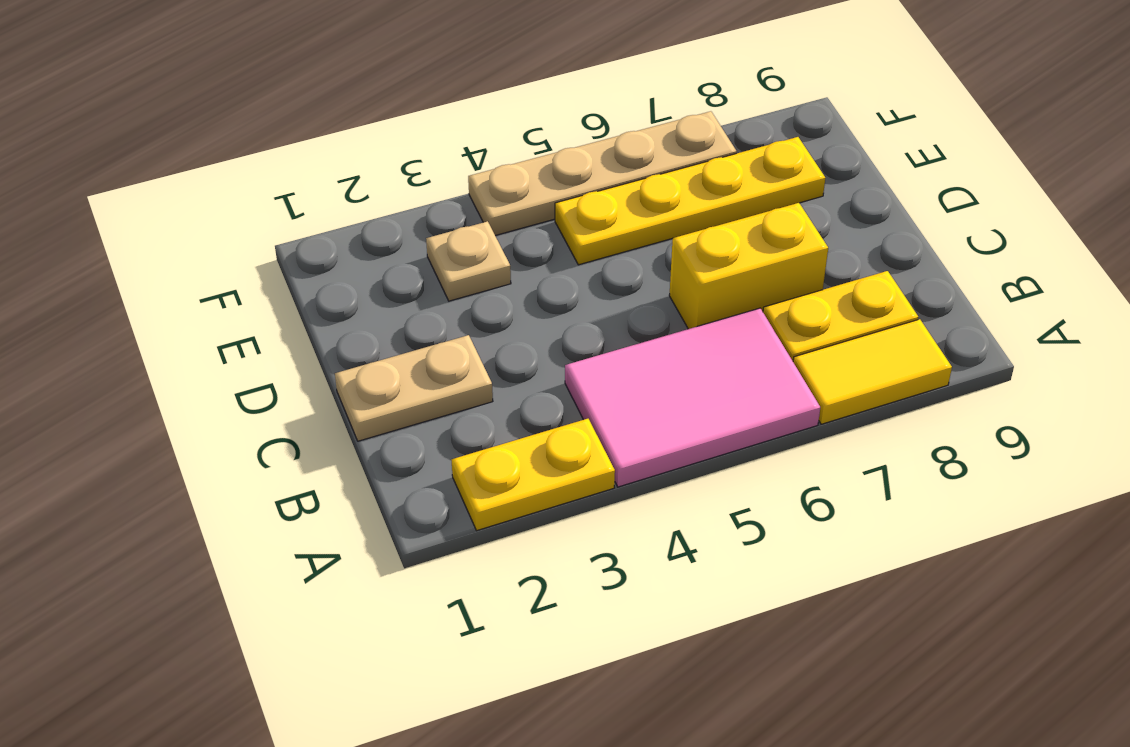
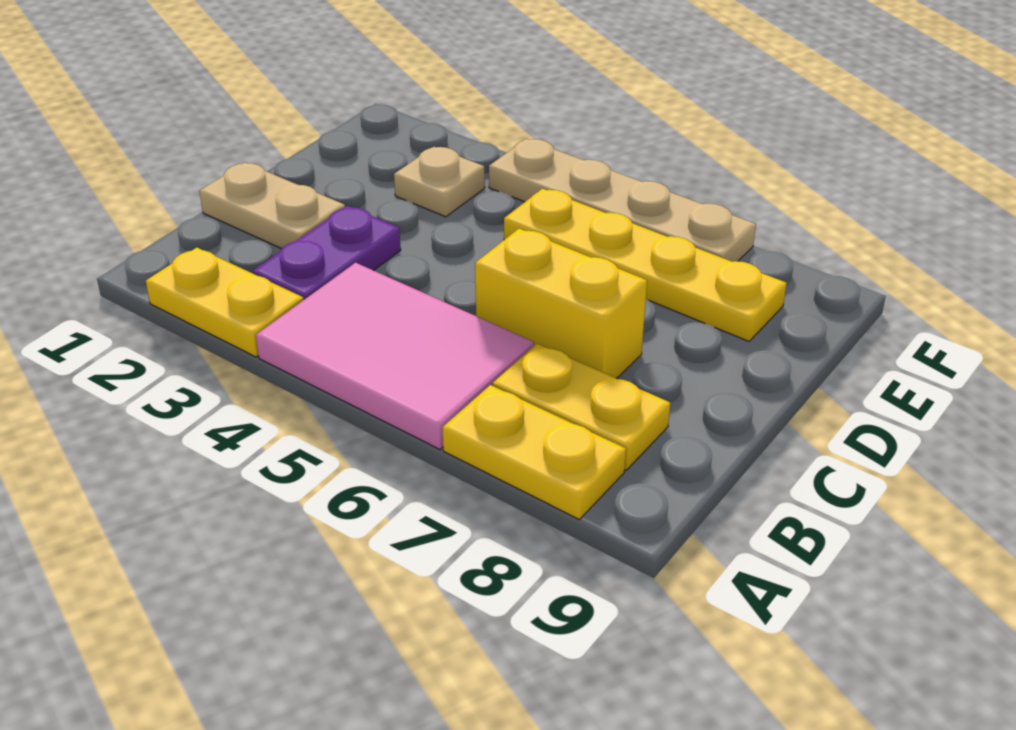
yellow tile A7:A8 level 1 -> yellow plate A7:A8 level 1
none -> purple plate B3:C3 level 1

